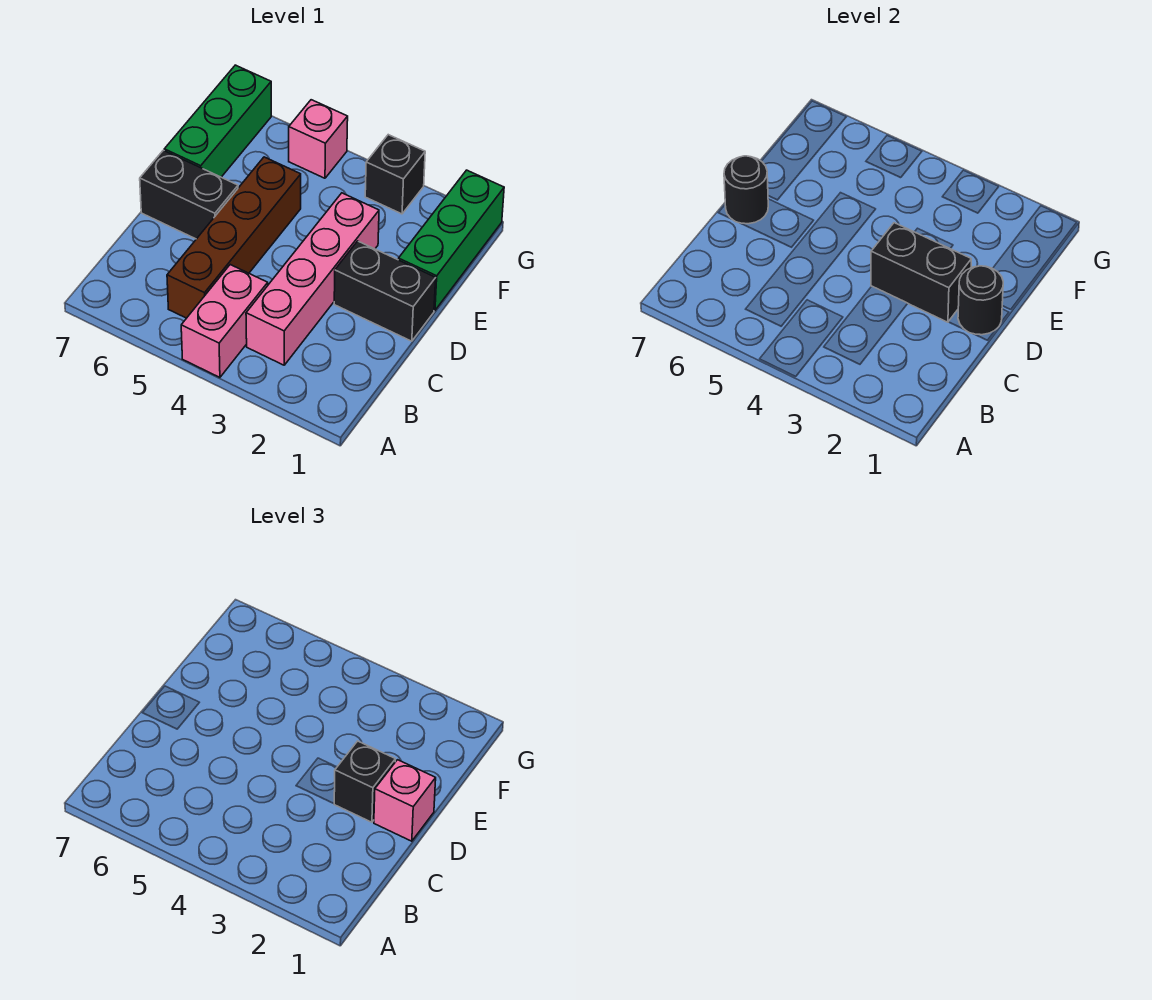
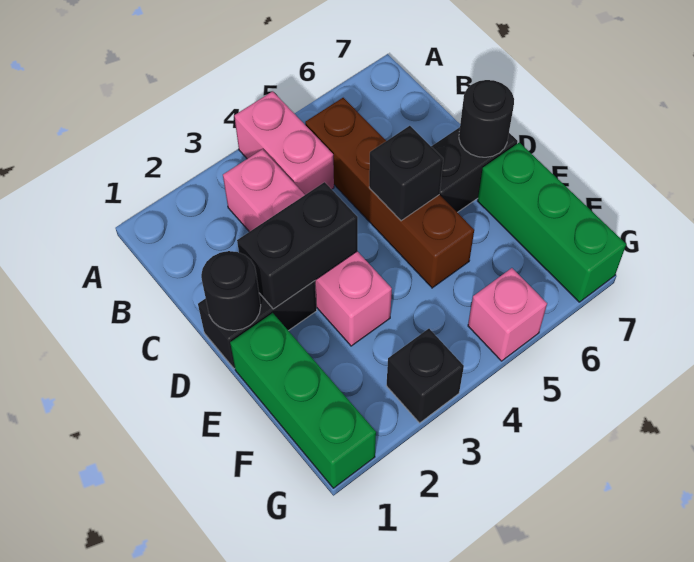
pink brick D1 level 3 -> none
black brick D2 level 3 -> black brick D5 level 2

